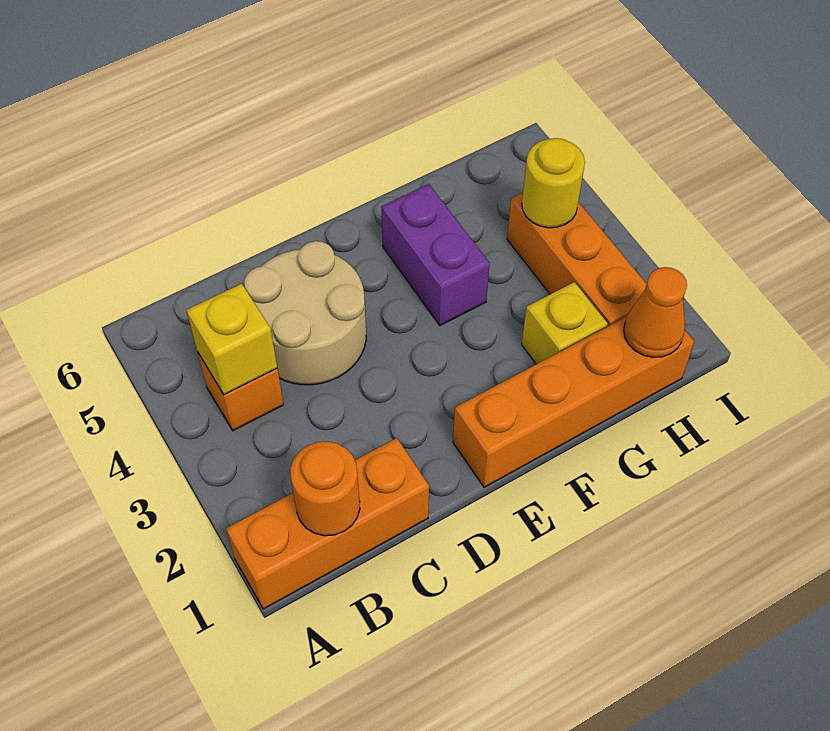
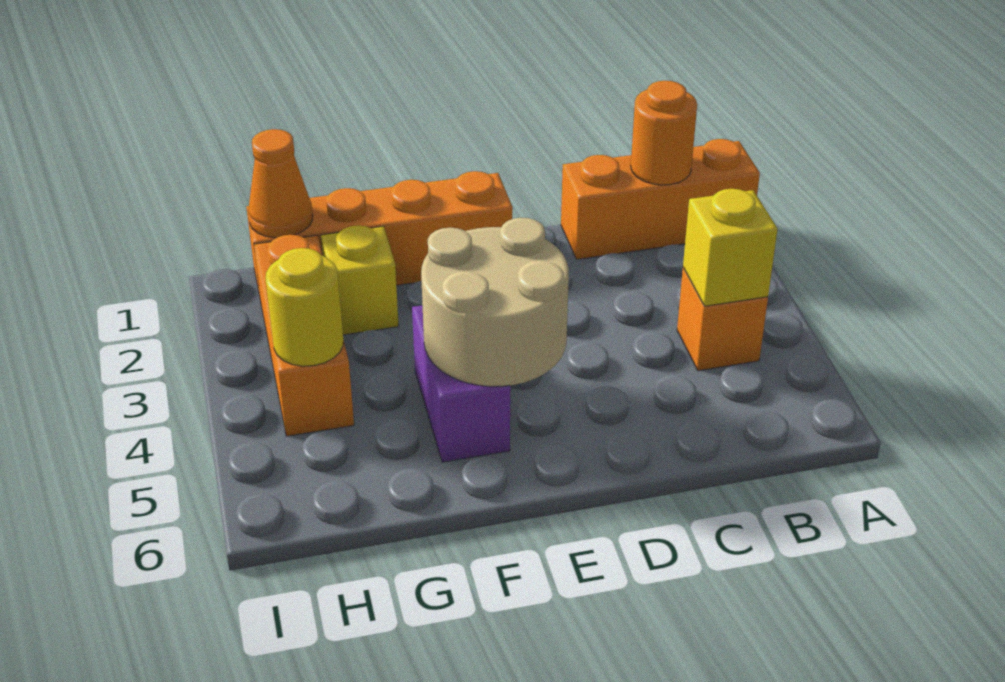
tan round brick C4:D5 level 1 -> tan round brick E4:F5 level 2

